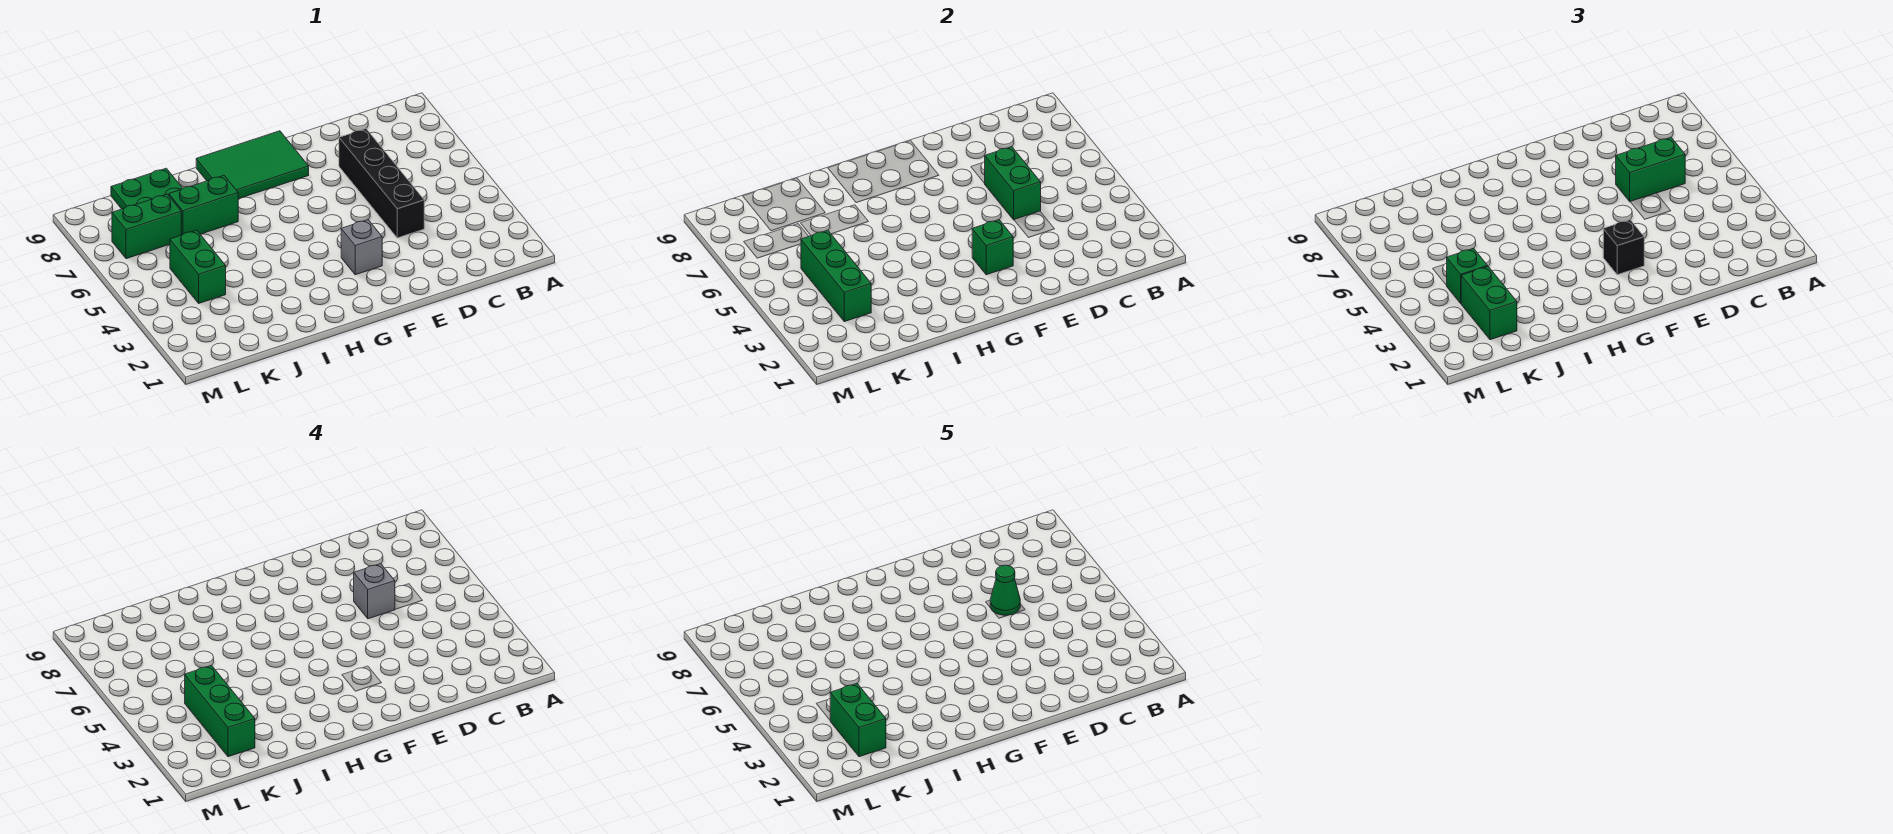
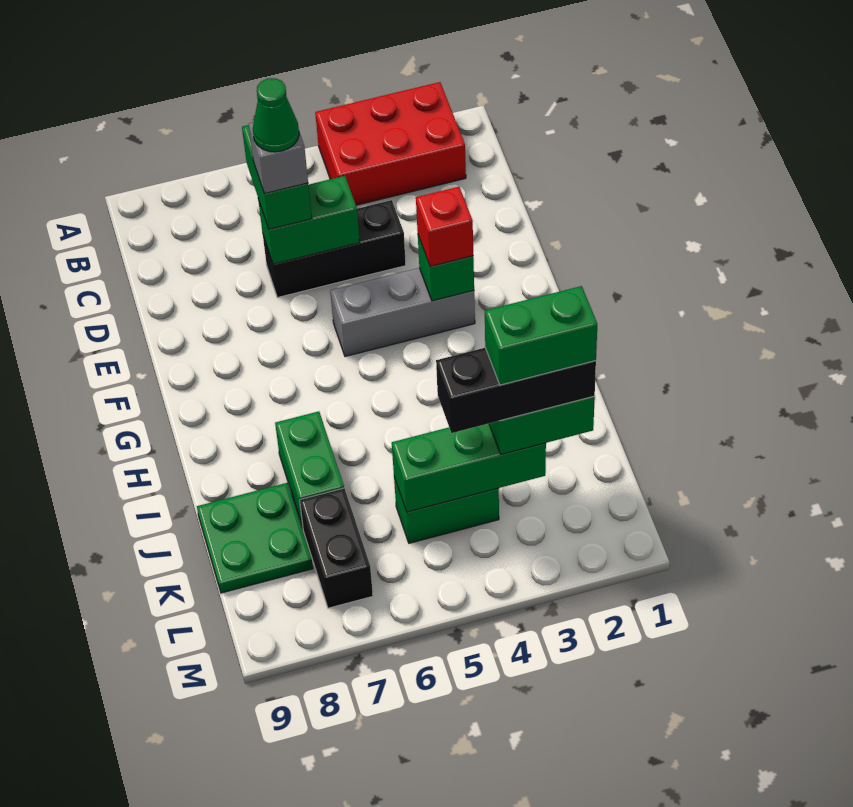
none -> red brick A2:B4 level 1
black brick D4:D7 level 1 -> black brick D4:D6 level 1
grey brick F3 level 1 -> grey brick F3:F5 level 1
black brick F3 level 3 -> red brick F3 level 3
green tile F8:H9 level 1 -> none
green brick K2:K4 level 4 -> black brick K2:K4 level 4
green brick K4 level 3 -> none
green brick K7:L7 level 1 -> black brick K7:L7 level 1

